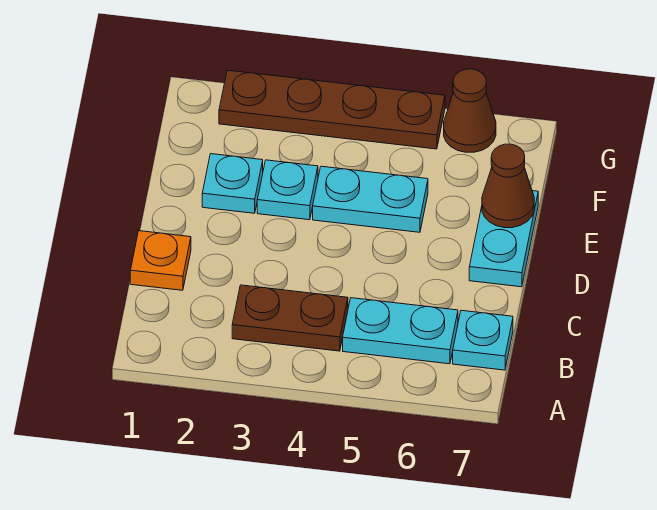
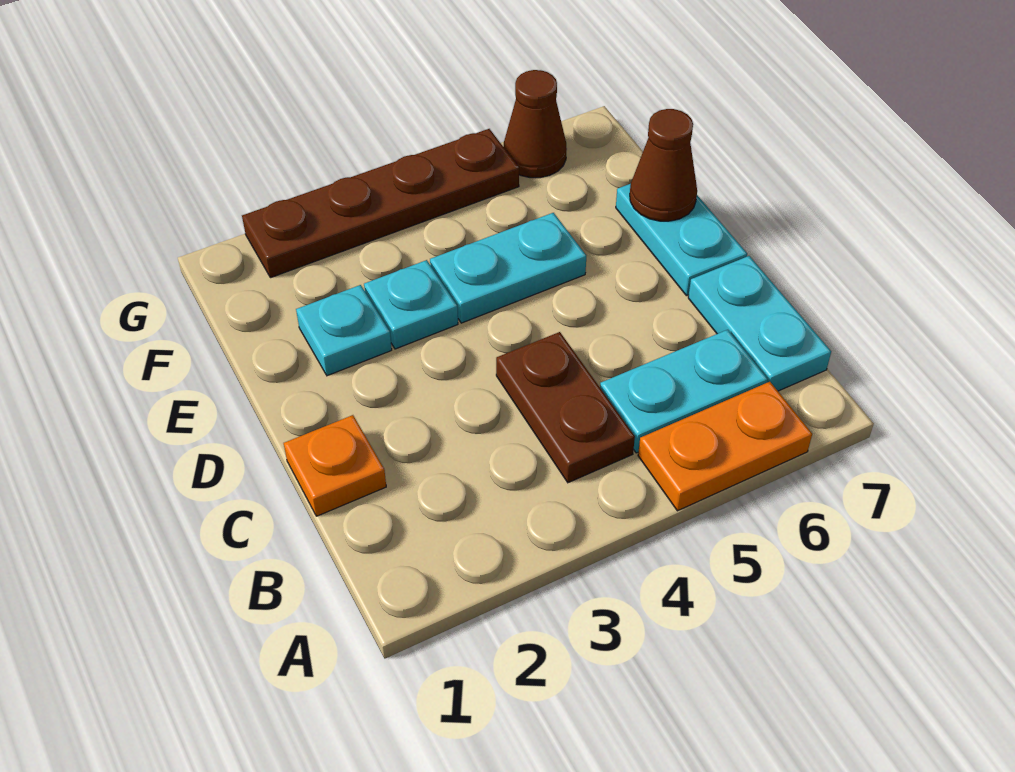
none -> orange plate A5:A6 level 1
brown plate B3:B4 level 1 -> brown plate B4:C4 level 1
cyan plate B7 level 1 -> cyan plate B7:C7 level 1

